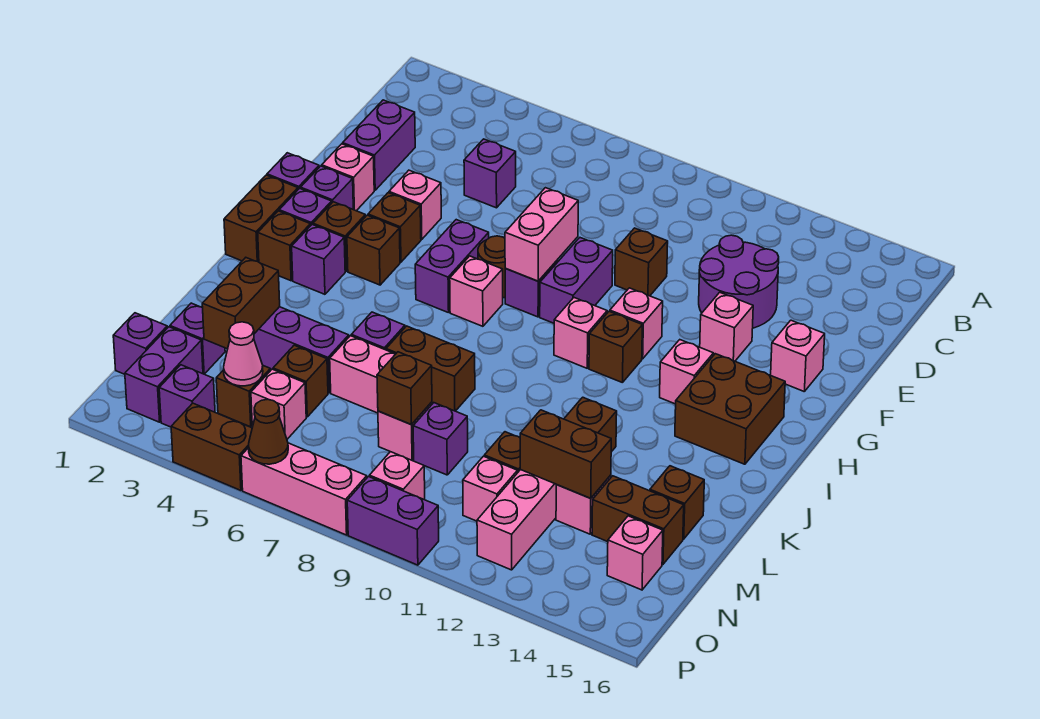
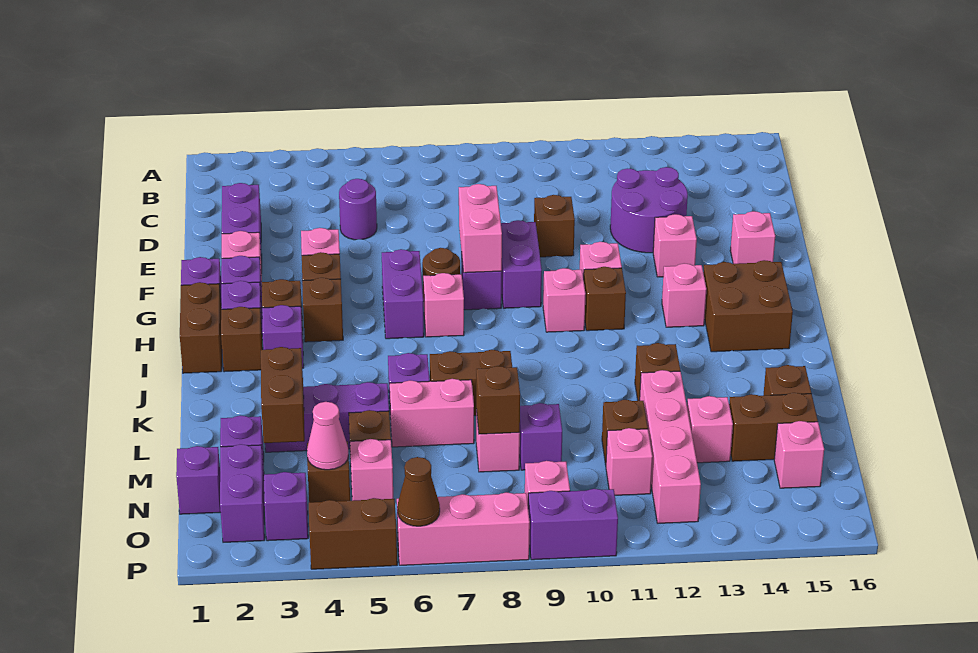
purple brick D5 level 1 -> purple round brick D5 level 1
brown brick M12:M13 level 2 -> none

